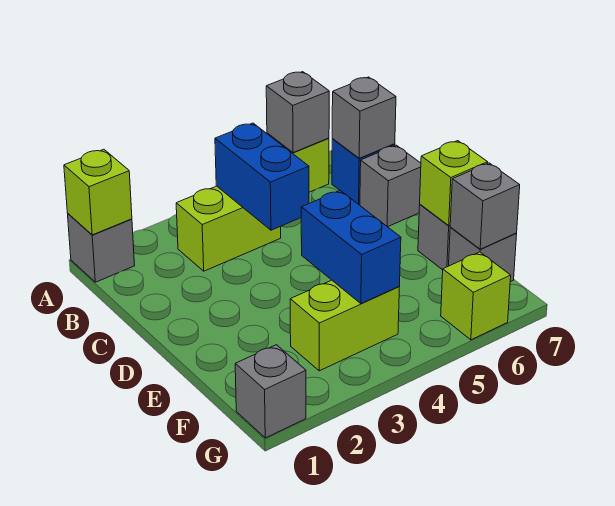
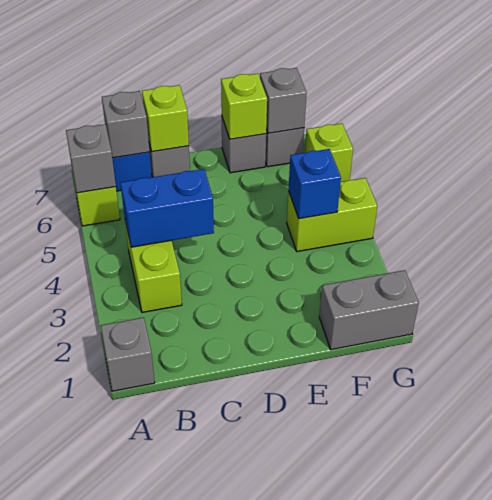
lime brick A1 level 2 -> lime brick C7 level 2
blue brick E4:F4 level 2 -> blue brick F4 level 2
lime brick F3:F4 level 1 -> lime brick F4:G4 level 1
grey brick G1 level 1 -> grey brick F1:G1 level 1

